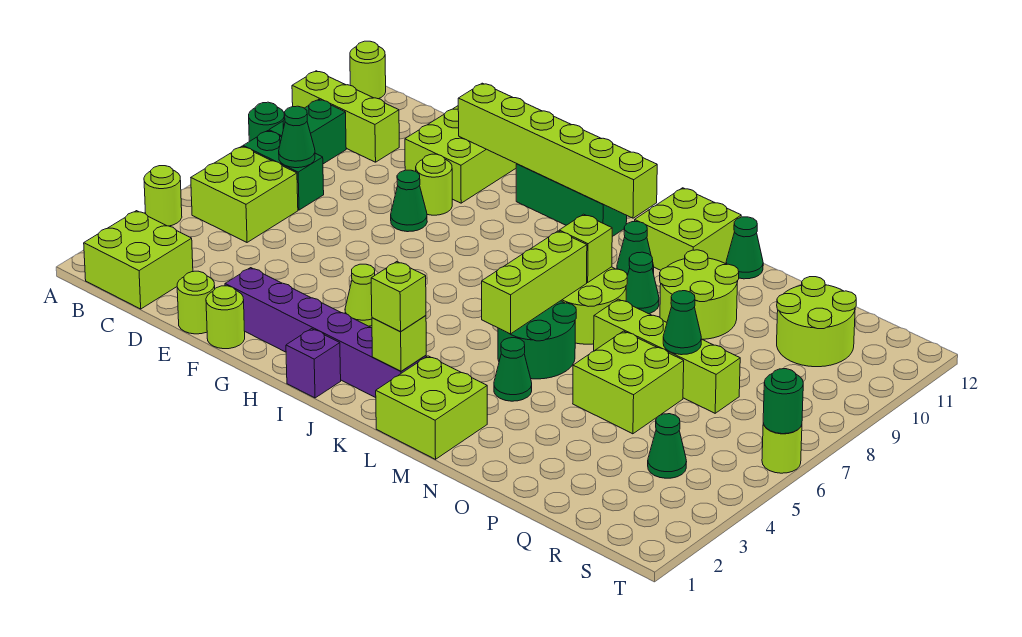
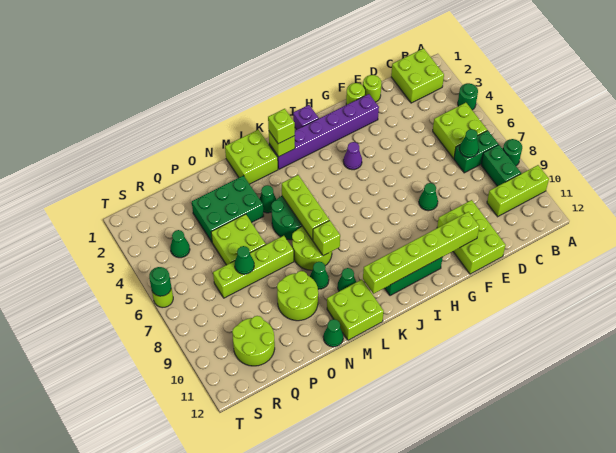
lime round brick A4 level 1 -> green round brick A4 level 1
lime round brick A12 level 1 -> none
lime round brick F9 level 1 -> none
lime cone H4 level 1 -> purple cone H4 level 1
none -> green brick N3:P4 level 1

